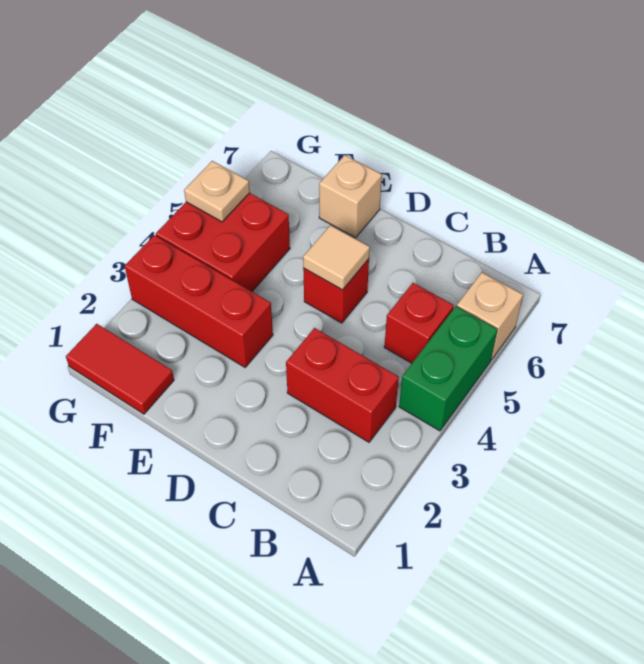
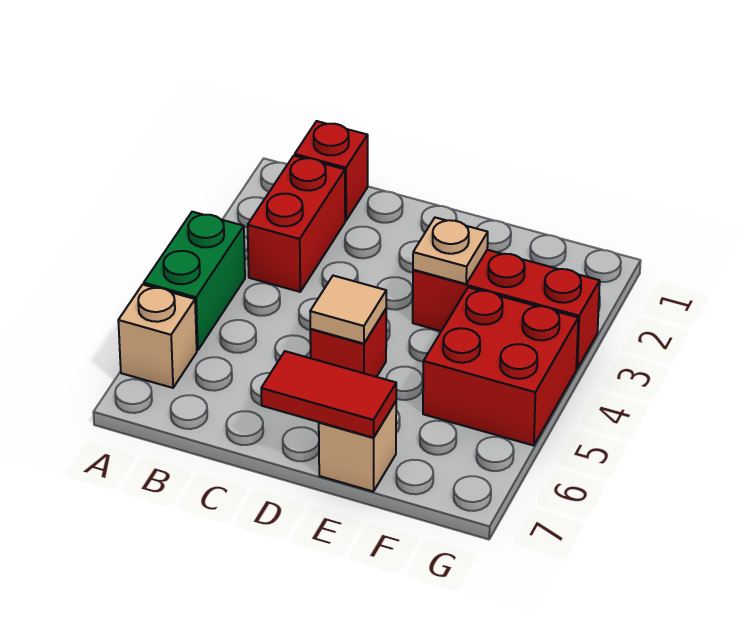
red brick B3:C3 level 1 -> red brick B2:B3 level 1
red brick B5 level 1 -> red brick B1 level 1
red tile F1:G1 level 1 -> red tile D7:E7 level 2
tan plate G5 level 2 -> tan plate E3 level 2

